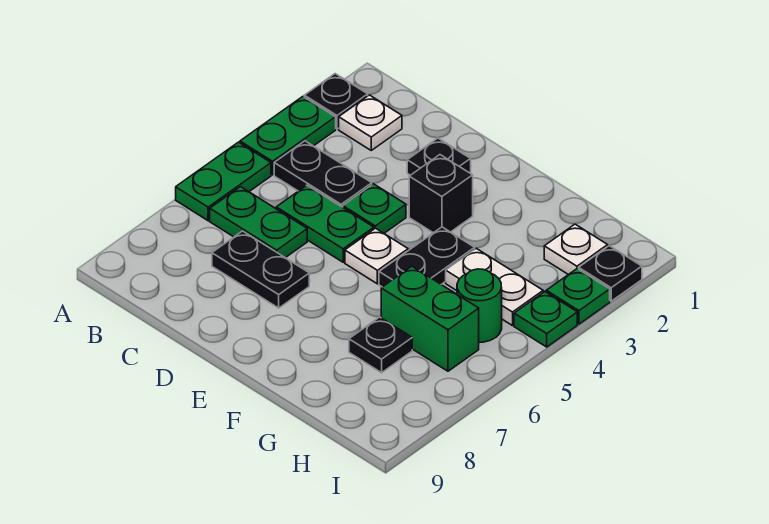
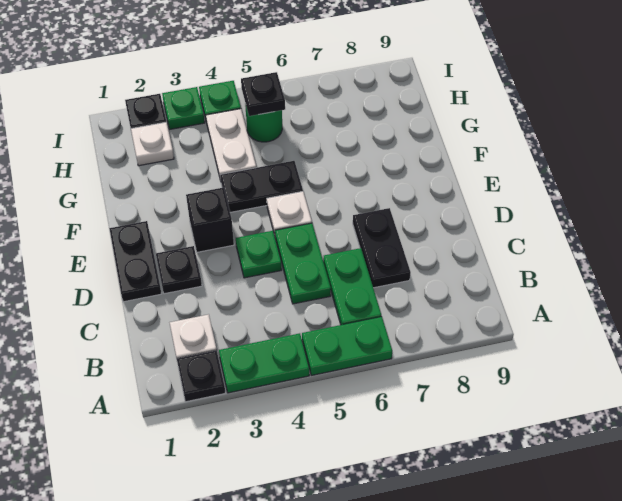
black plate B4:C4 level 1 -> black plate D1:E1 level 1
green brick G6:H6 level 1 -> none
black plate G7 level 1 -> black plate H5 level 2

